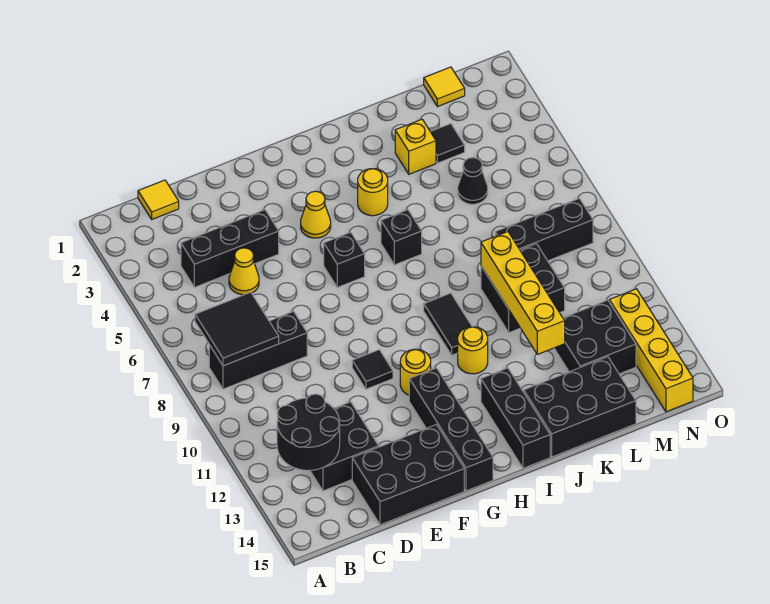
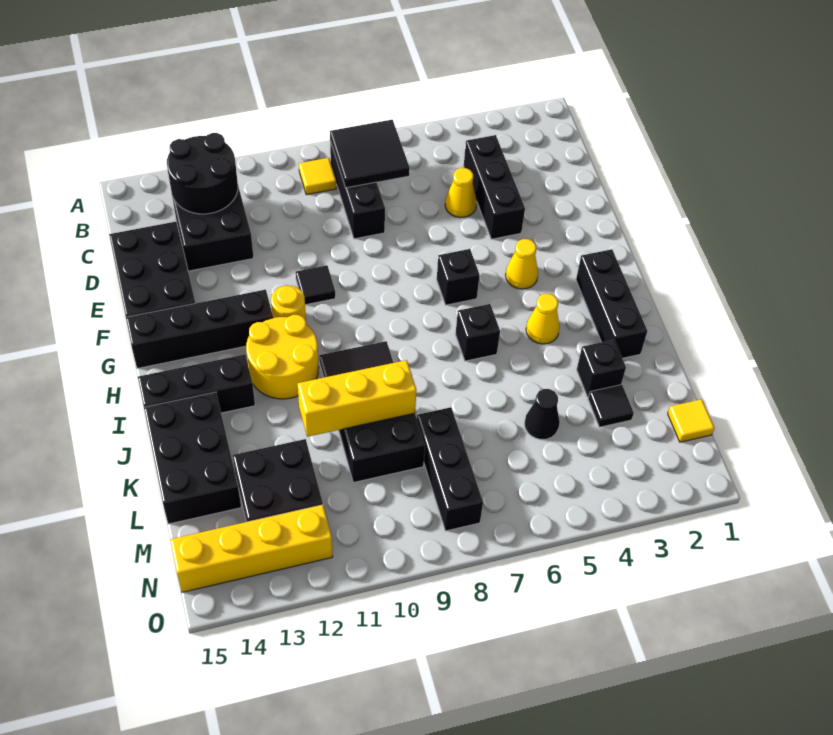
yellow tile C1 level 1 -> yellow tile B9 level 1
none -> black brick H2:J2 level 1
yellow round brick I4 level 1 -> yellow cone I4 level 1
yellow round brick I11 level 1 -> yellow round brick H11:I12 level 1
yellow brick K3 level 1 -> black brick K3 level 1
yellow brick K9:K12 level 2 -> yellow brick K9:K11 level 2

